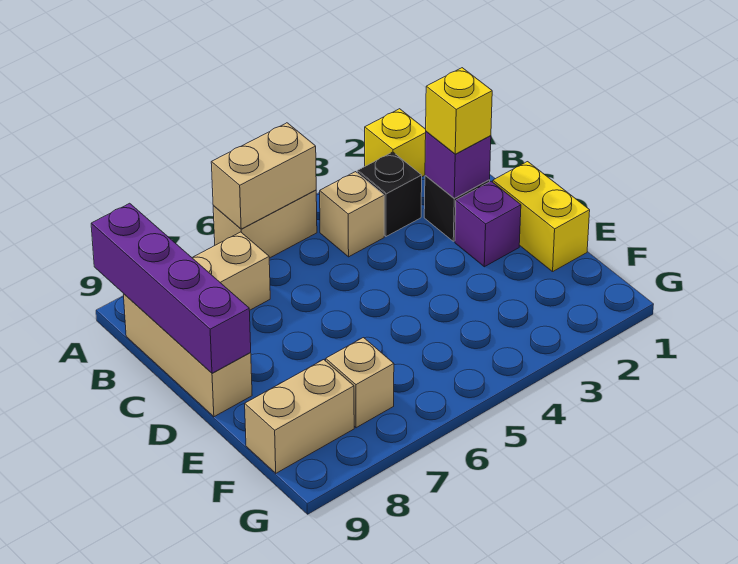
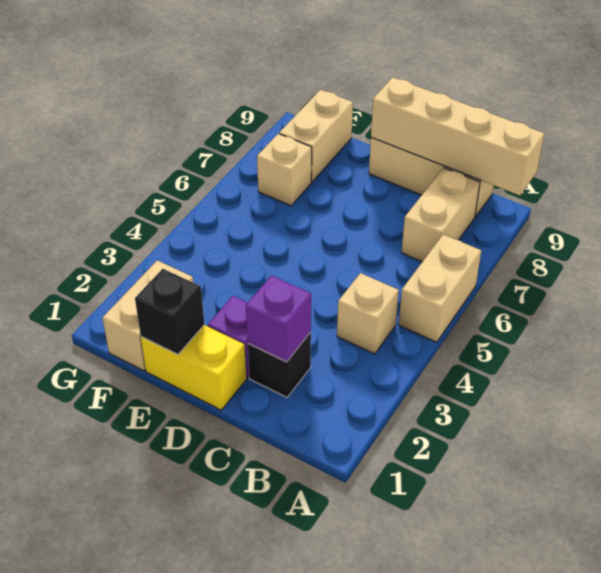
yellow brick A2 level 1 -> none
tan brick A5:A6 level 2 -> tan brick F1:F2 level 1
purple brick A9:D9 level 2 -> tan brick A9:D9 level 2
black brick B3 level 1 -> black brick E1 level 2
yellow brick C2 level 3 -> none

